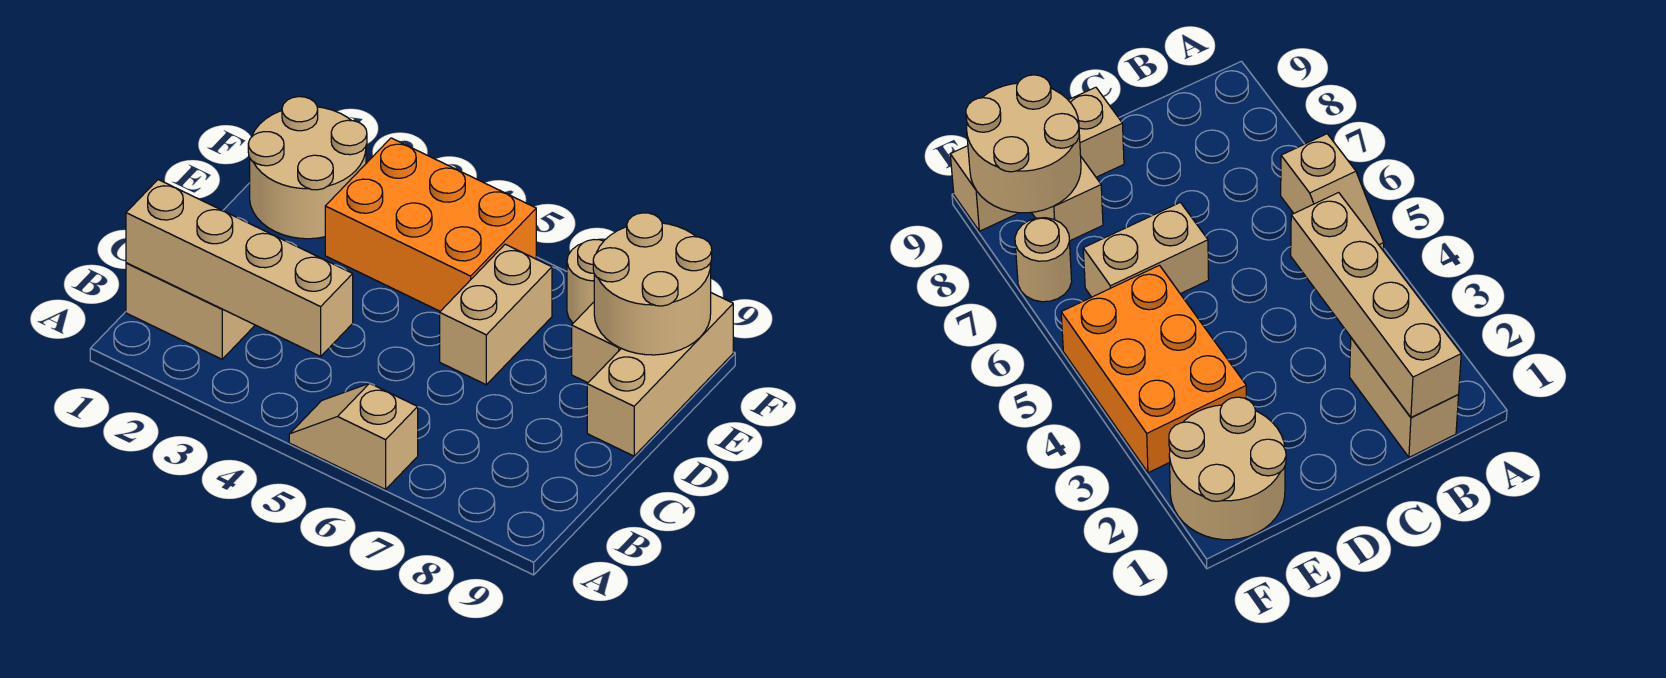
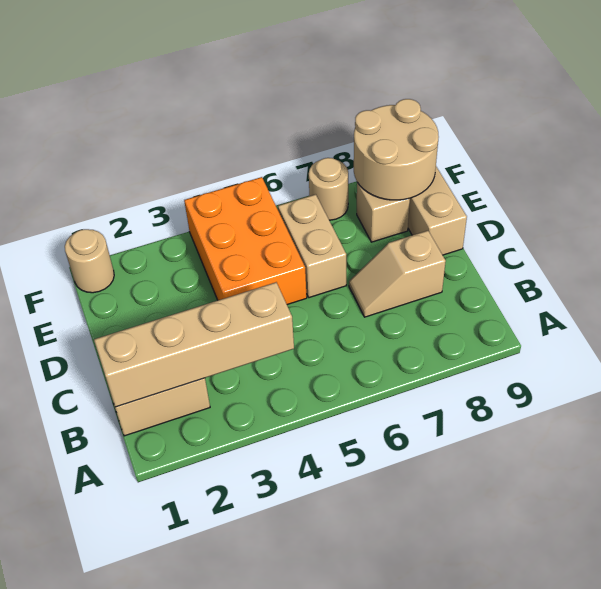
tan slope A5:A6 level 1 top 6 -> tan slope C7:C8 level 1 top 8
tan round brick E1:F2 level 1 -> tan round brick F1 level 1
orange brick E3:F5 level 1 -> orange brick D4:F5 level 1

